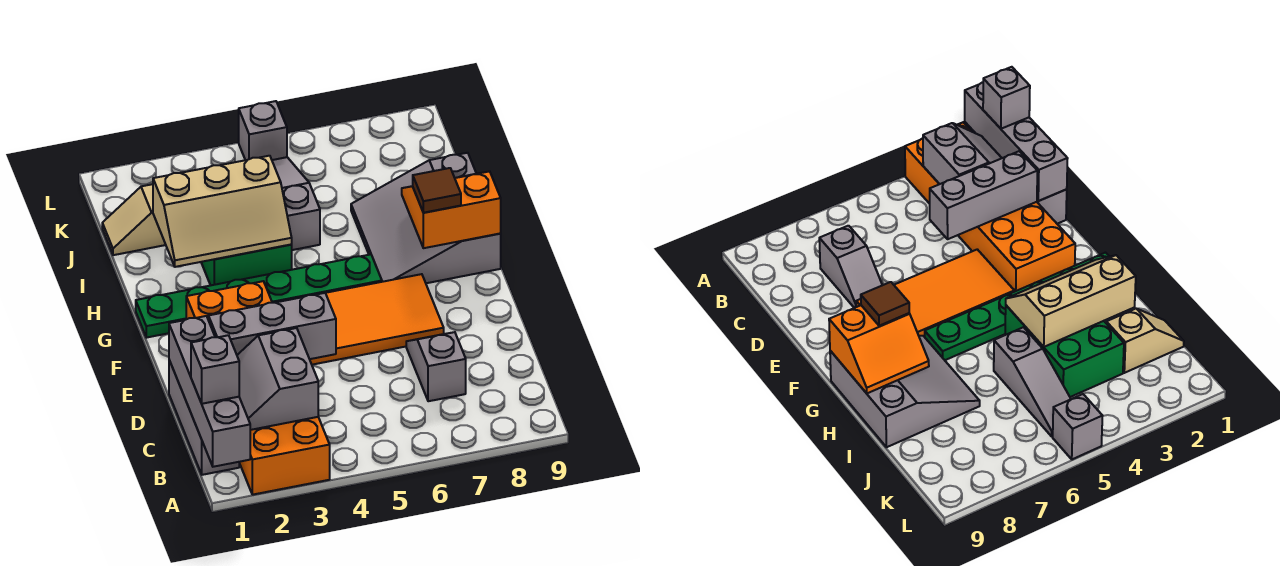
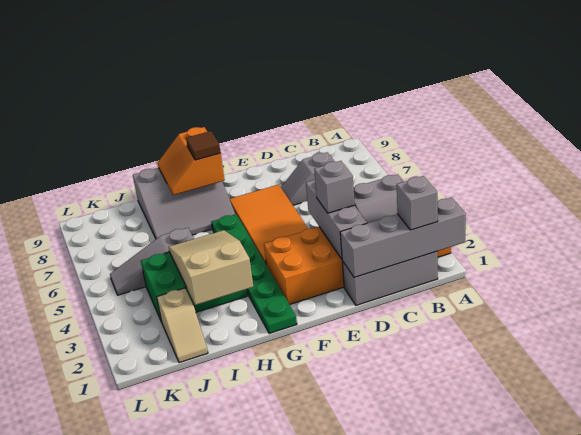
tan slope H2:I4 level 2 top I -> tan slope H2:I4 level 2 top 2
grey brick L5 level 1 -> grey brick D3 level 3

